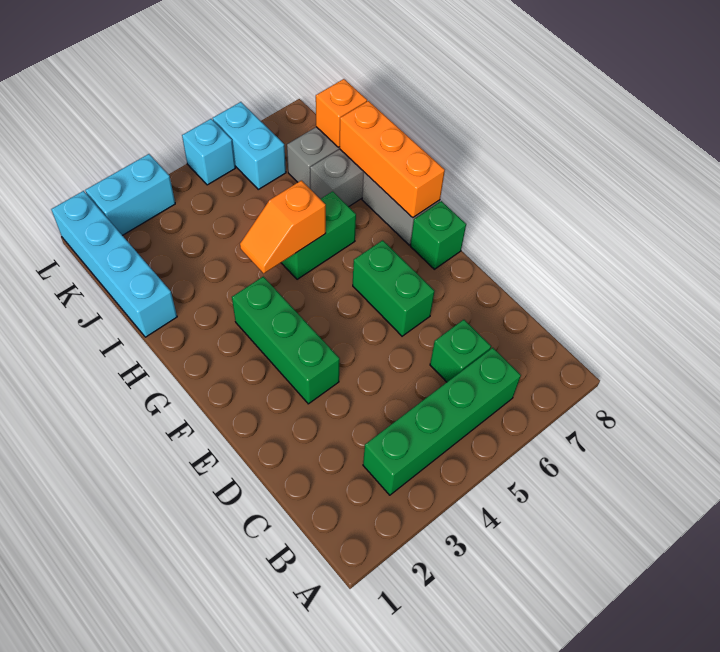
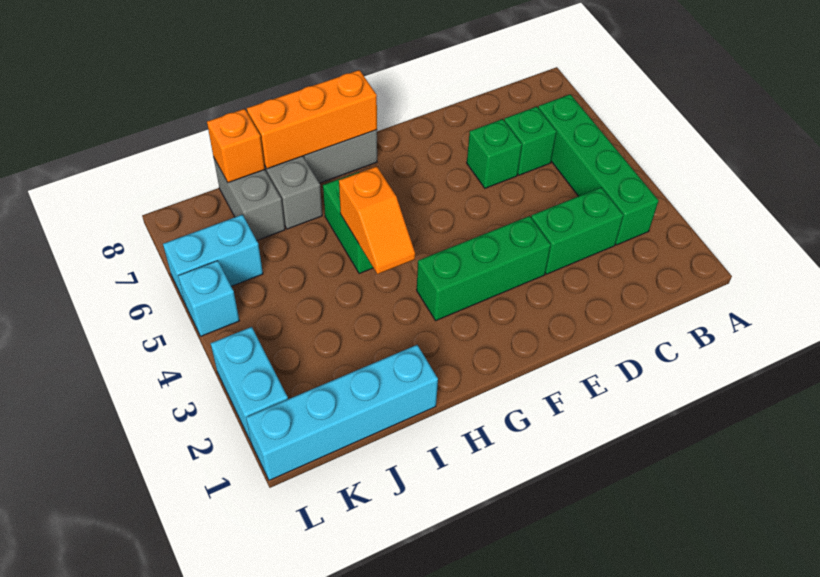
green brick E6:F6 level 1 -> green brick C3:D3 level 1
green brick F8 level 1 -> green brick D6 level 1

